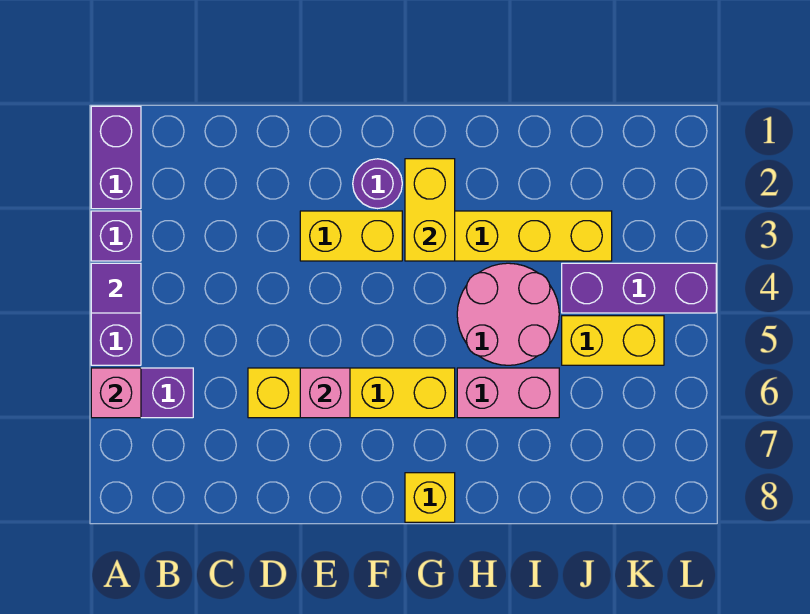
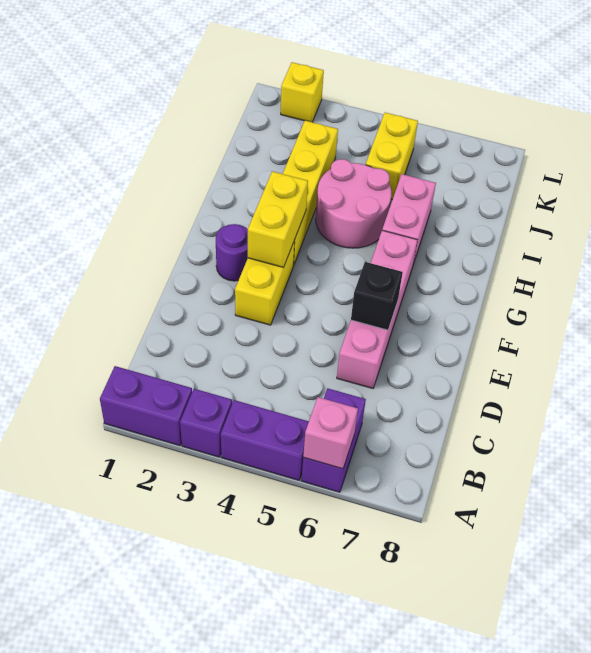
purple tile A4 level 2 -> none
yellow brick D6:G6 level 1 -> pink brick D6:G6 level 1
pink brick E6 level 2 -> black brick E6 level 2
yellow brick G2:G3 level 2 -> yellow brick F3:G3 level 2
yellow brick G8 level 1 -> yellow brick L2 level 1
purple brick J4:L4 level 1 -> none

